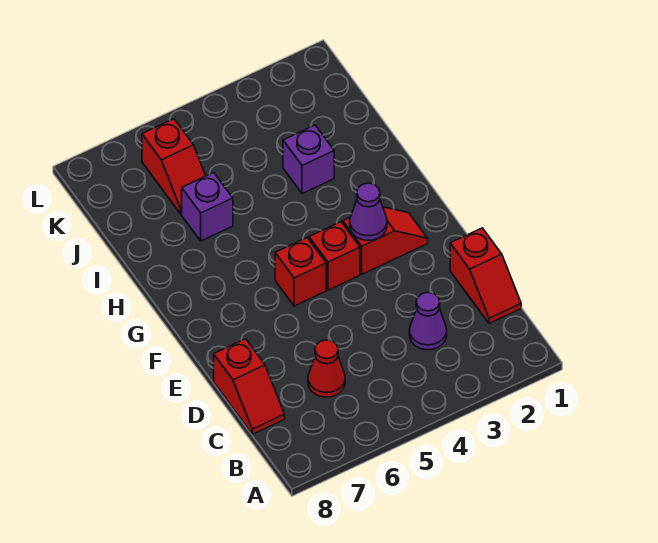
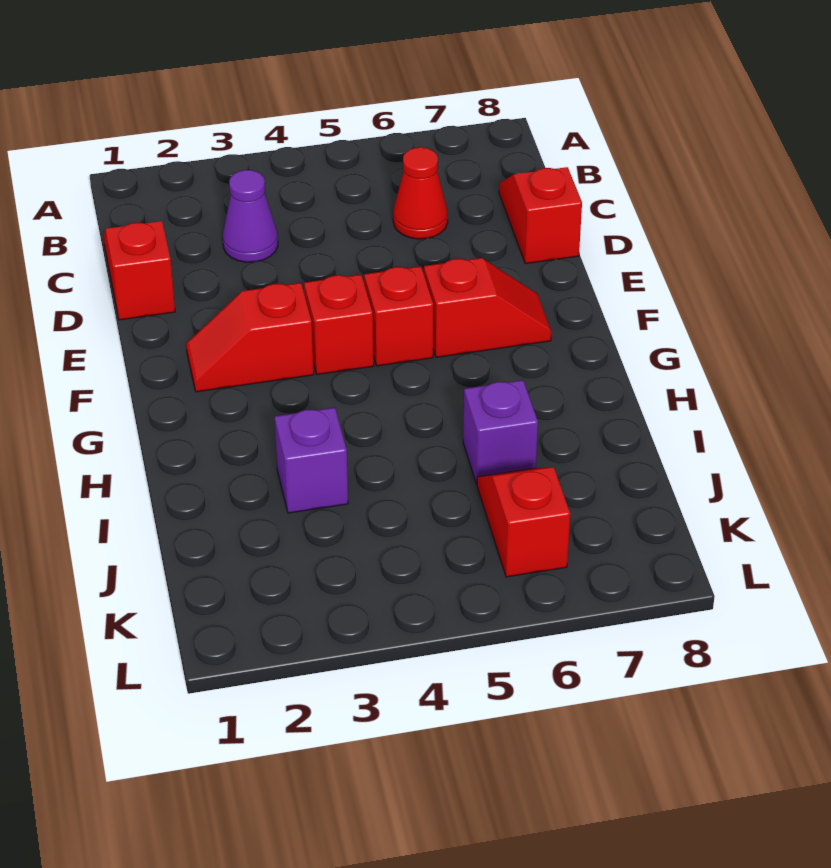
purple cone F3 level 2 -> none
none -> red slope F6:F7 level 1 top 6

